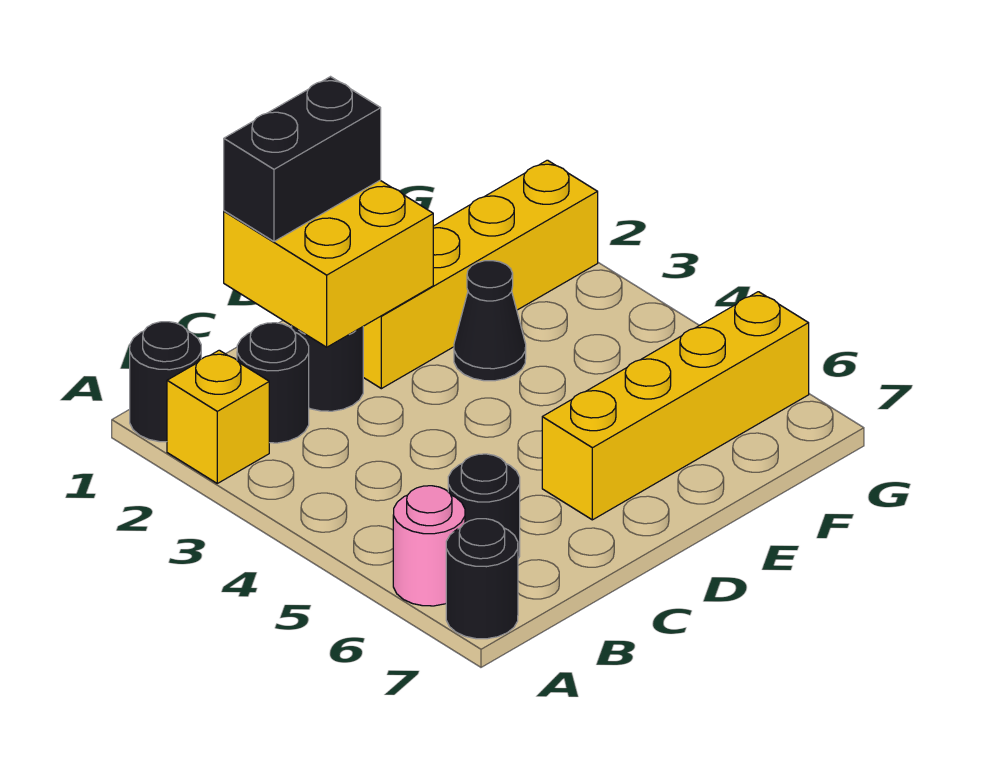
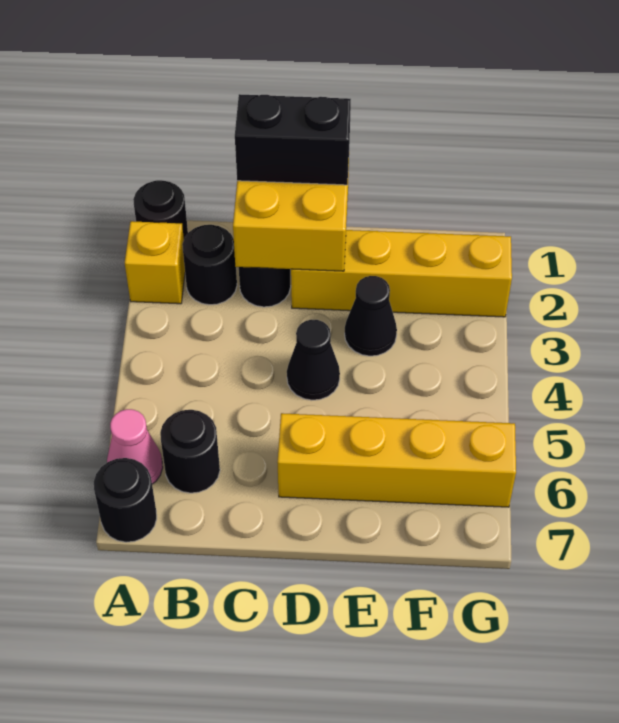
pink round brick A6 level 1 -> pink cone A6 level 1
none -> black cone D4 level 1

